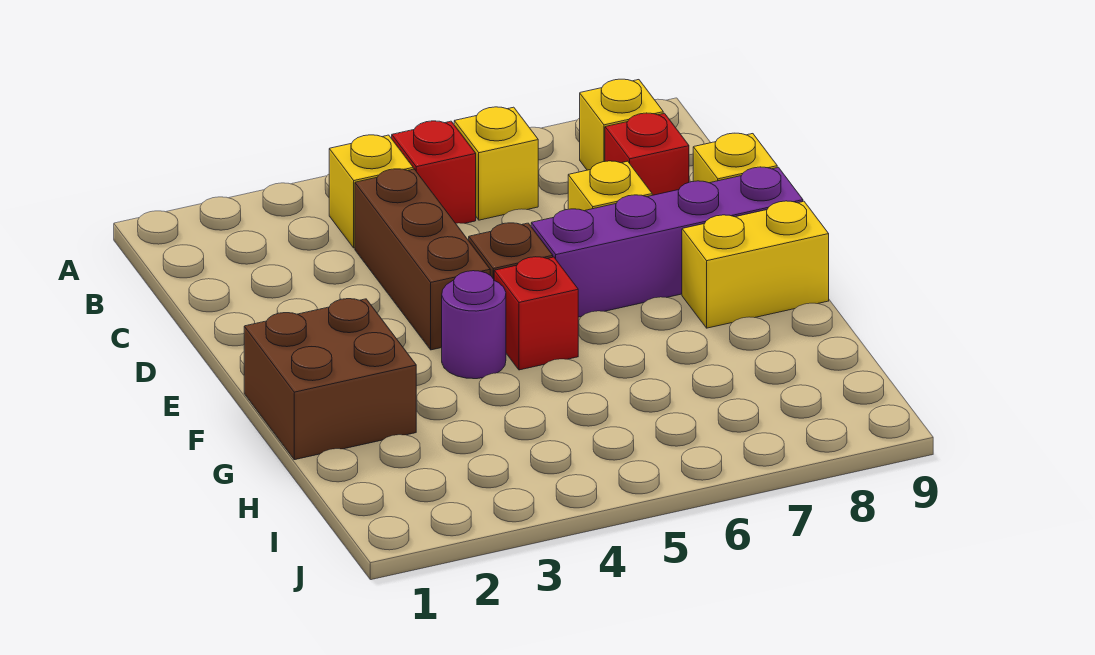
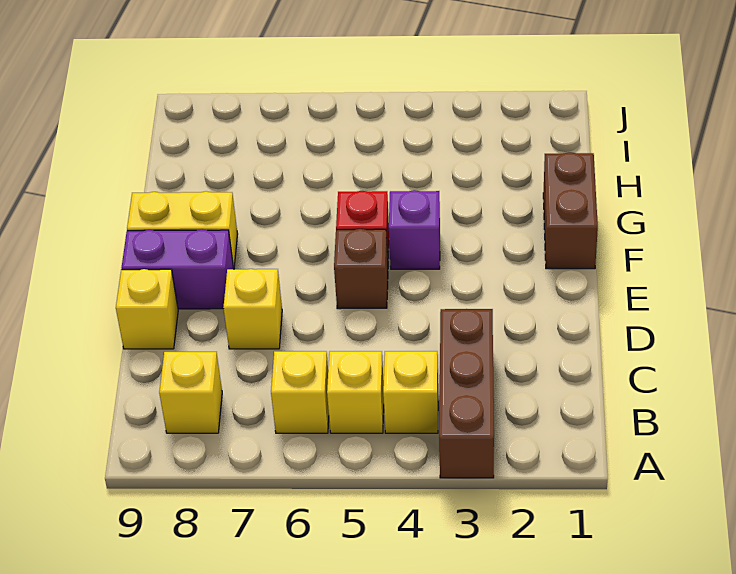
red brick B5 level 1 -> yellow brick B5 level 1
brown brick C4:E4 level 1 -> brown brick A3:C3 level 1
red brick C8 level 1 -> none
purple brick E6:E9 level 1 -> purple brick E8:E9 level 1
brown brick F1:G2 level 1 -> brown brick F1:G1 level 1
purple round brick F4 level 1 -> purple brick F4 level 1

